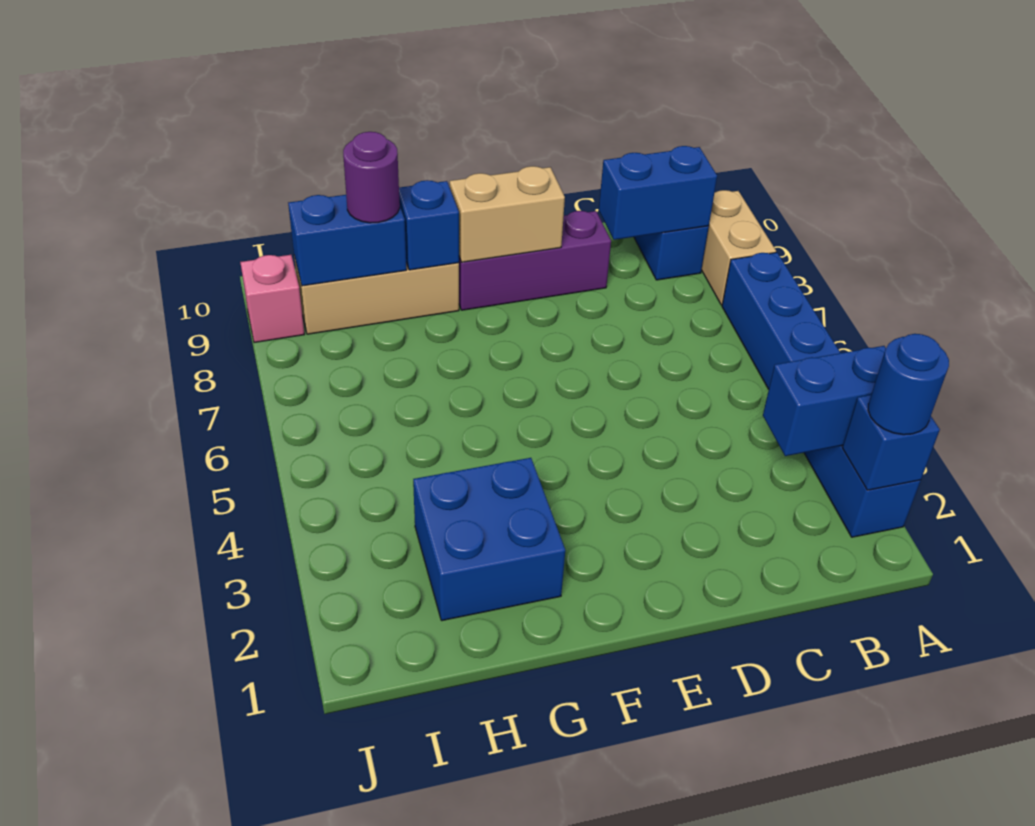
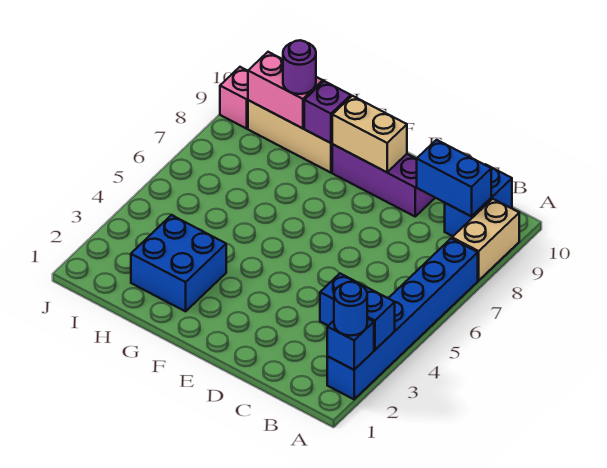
blue brick G9 level 2 -> purple brick G9 level 2
blue brick H9:I9 level 2 -> pink brick H9:I9 level 2

